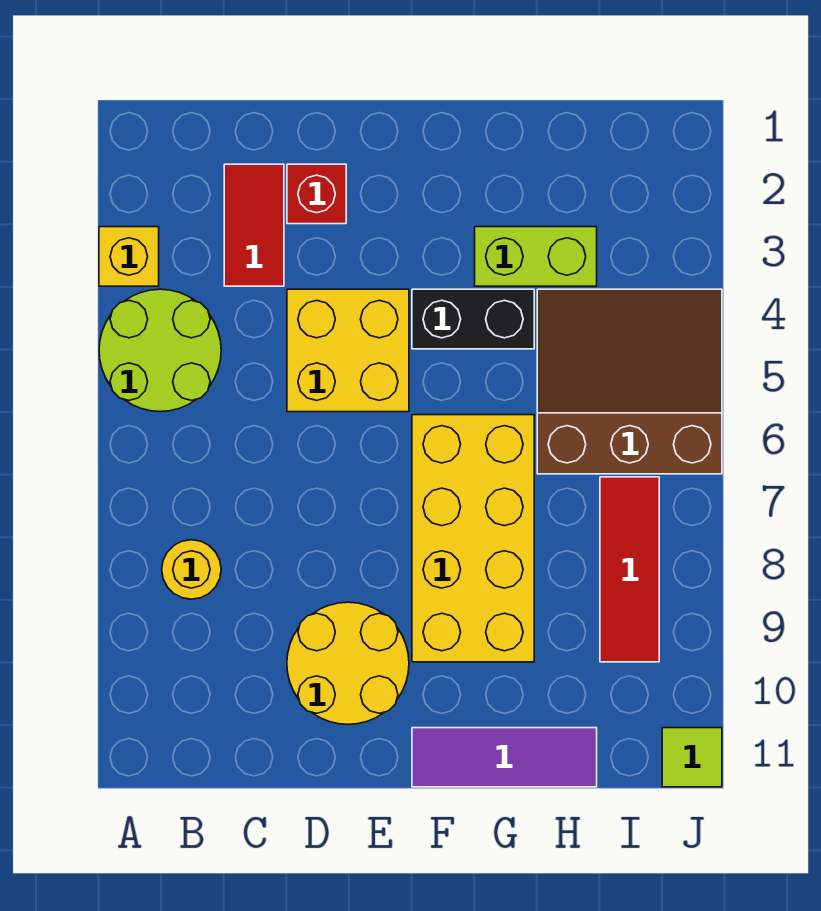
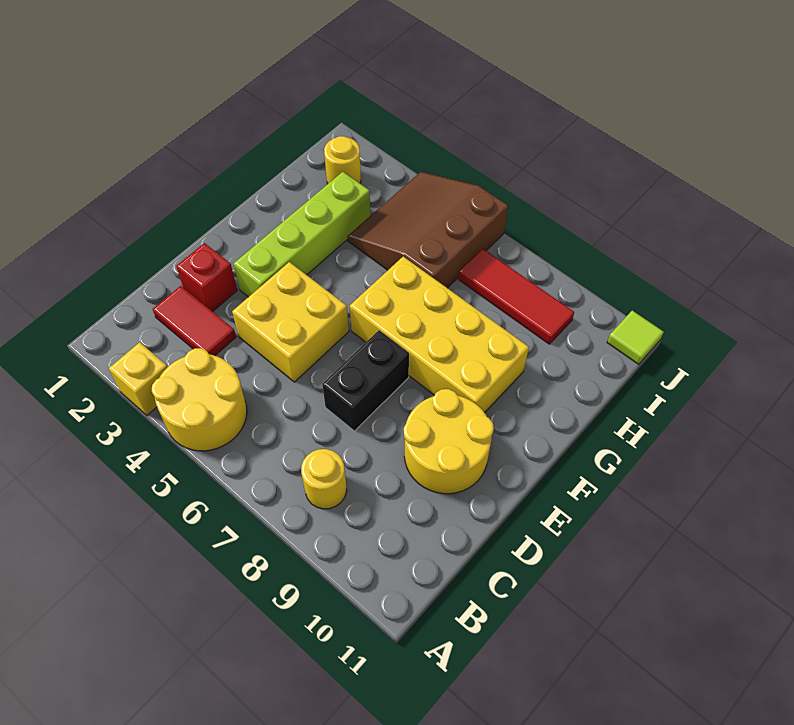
lime round brick A4:B5 level 1 -> yellow round brick A4:B5 level 1
black brick F4:G4 level 1 -> black brick D7:E7 level 1
purple tile F11:H11 level 1 -> none
lime brick G3:H3 level 1 -> lime brick E3:H3 level 1
none -> yellow round brick I2 level 1

